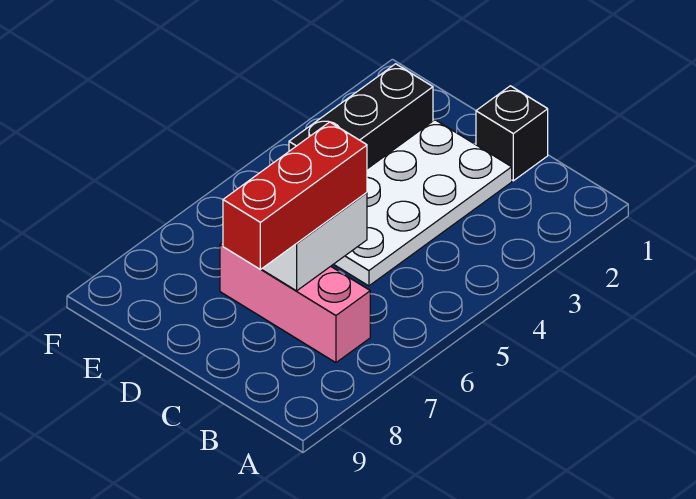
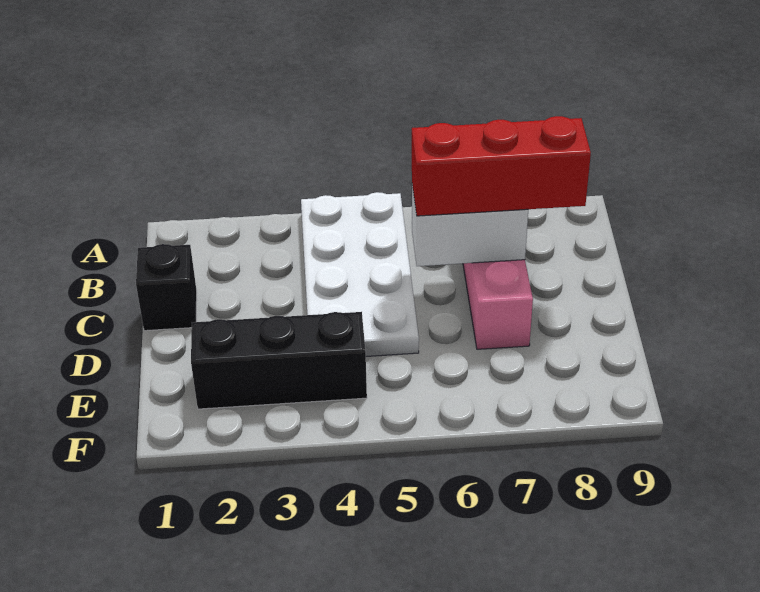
white plate C2:D5 level 1 -> white plate A4:D5 level 1

